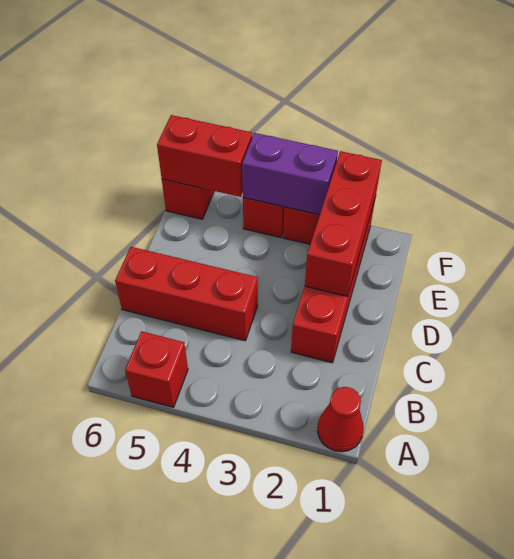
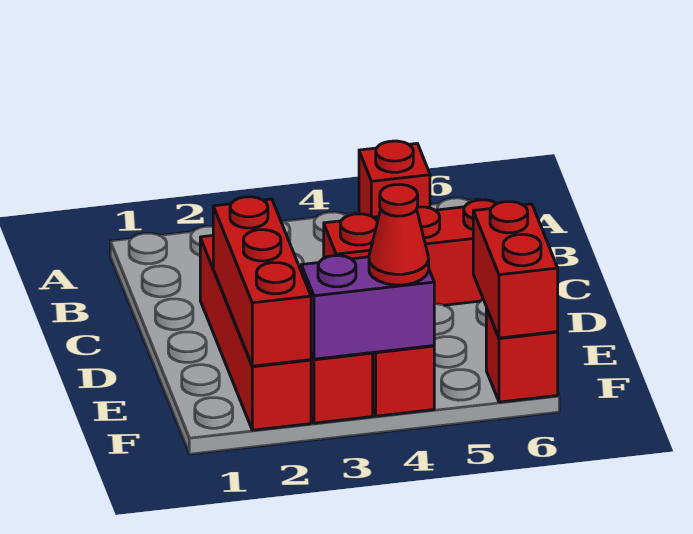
red cone A1 level 1 -> red cone F4 level 3
red brick F5:F6 level 2 -> red brick E6:F6 level 2

